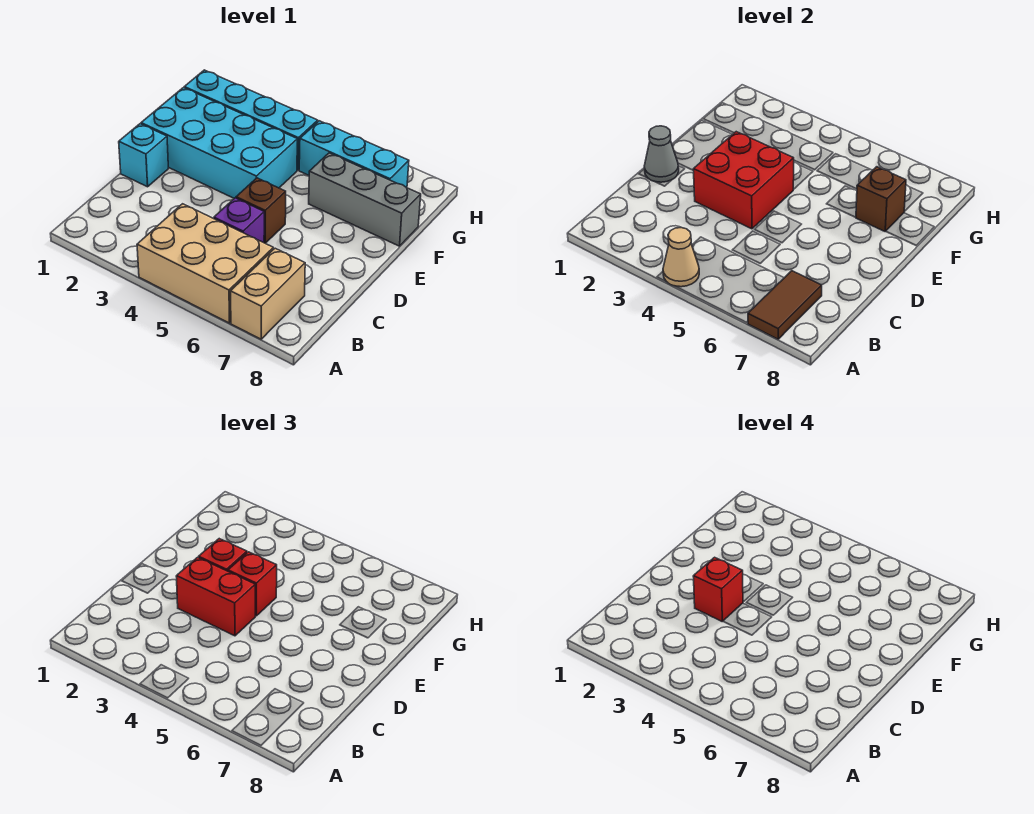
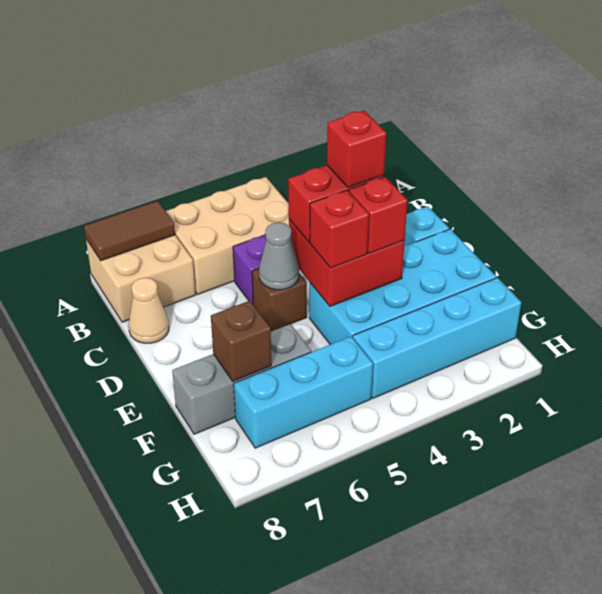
tan cone A4 level 2 -> tan cone C8 level 1
tan brick A7:B7 level 1 -> tan brick A7:B8 level 1
brown tile A7:B7 level 2 -> brown tile A7:A8 level 2
grey cone D1 level 2 -> grey cone D5 level 2

